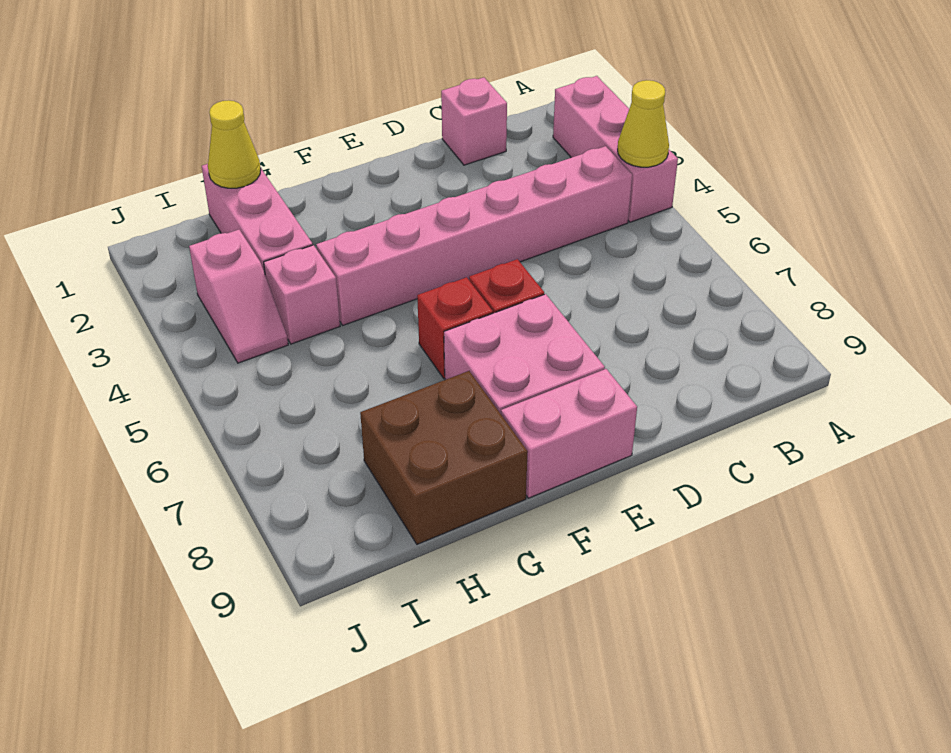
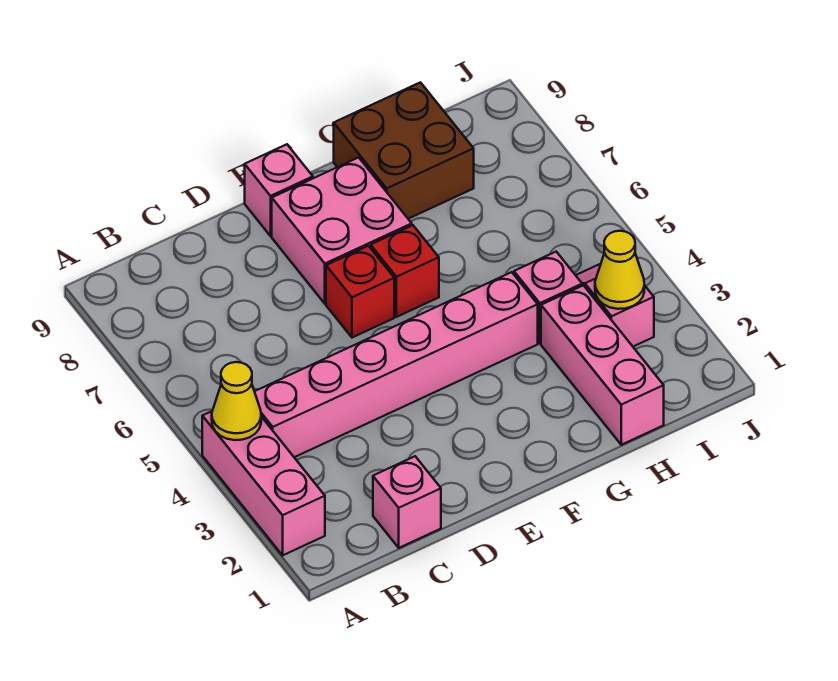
pink brick E9:F9 level 1 -> pink brick E9 level 1
yellow cone H1 level 2 -> yellow cone I3 level 2

